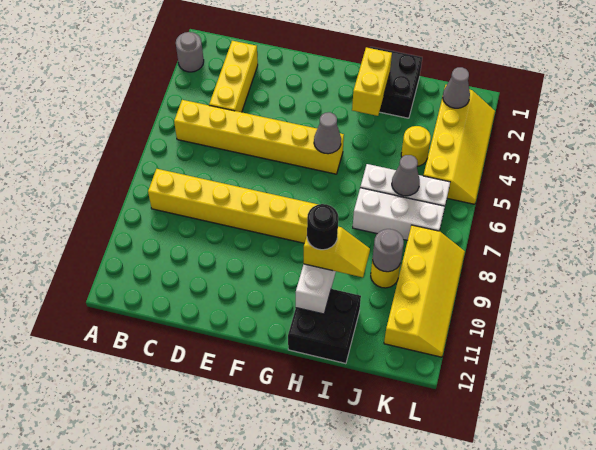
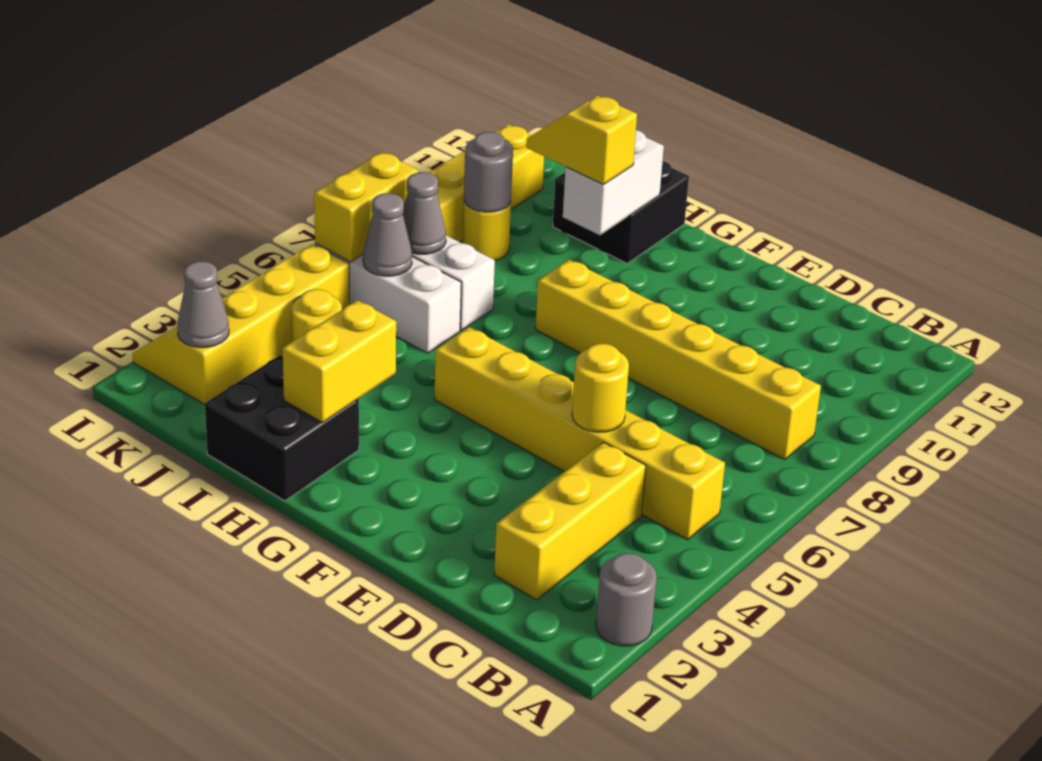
none -> yellow round brick D5 level 2
grey cone G5 level 2 -> grey cone J7 level 2
black round brick H10 level 4 -> none
none -> yellow brick K6:K7 level 2

